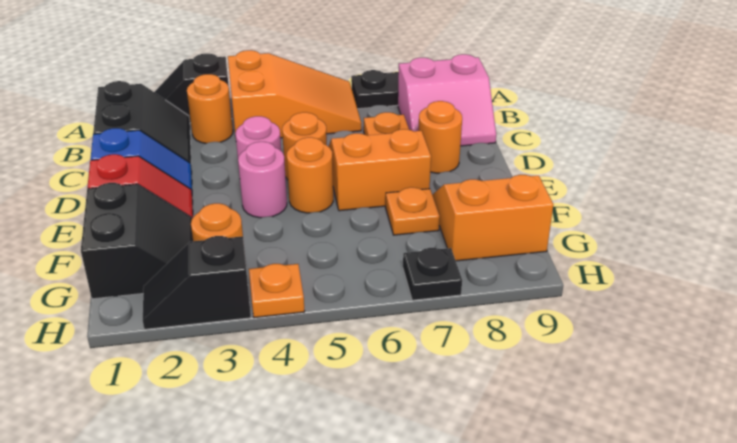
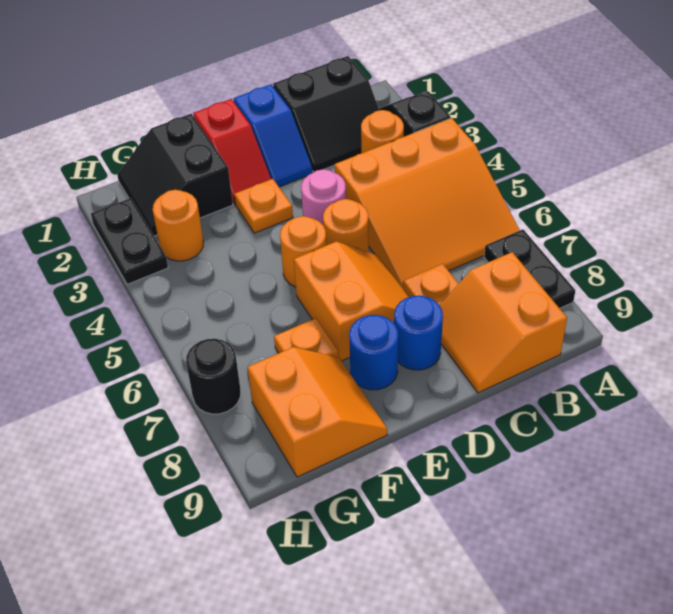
orange slope A4:B6 level 1 top 4 -> orange slope A4:C6 level 1 top 4
pink slope B8:C9 level 1 top B -> orange slope B8:C9 level 1 top B
orange round brick D8 level 1 -> blue round brick D8 level 1
pink round brick E4 level 1 -> none
none -> blue round brick E8 level 1
black slope F1:G2 level 1 top 1 -> black slope F1:G2 level 1 top F
black slope H2:H3 level 1 top 3 -> black plate H2:H3 level 1
orange plate H4 level 1 -> orange plate E3 level 1
black plate H7 level 1 -> black round brick H7 level 1

